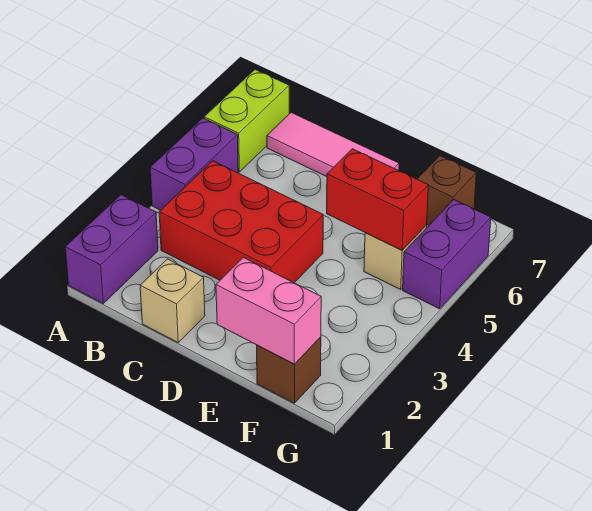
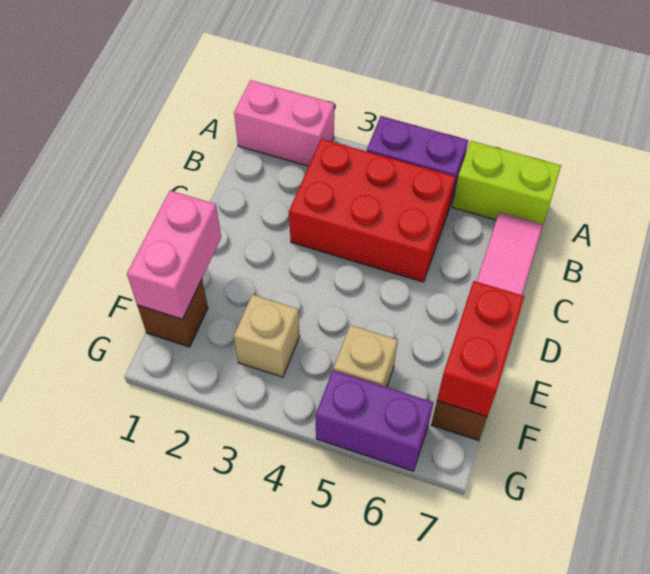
purple brick A1:A2 level 1 -> pink brick A1:A2 level 1
red brick B3:D4 level 1 -> red brick B3:C5 level 1
tan brick C1 level 1 -> tan brick F3 level 1
red brick E5:F5 level 2 -> red brick E7:F7 level 2

